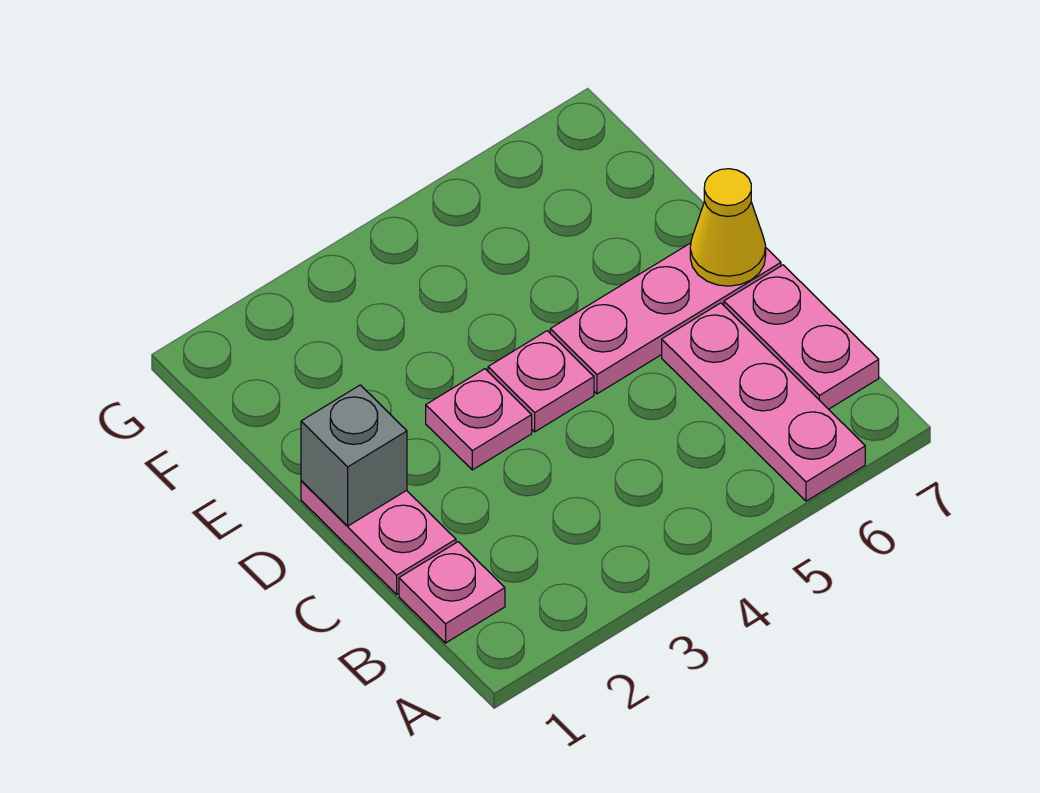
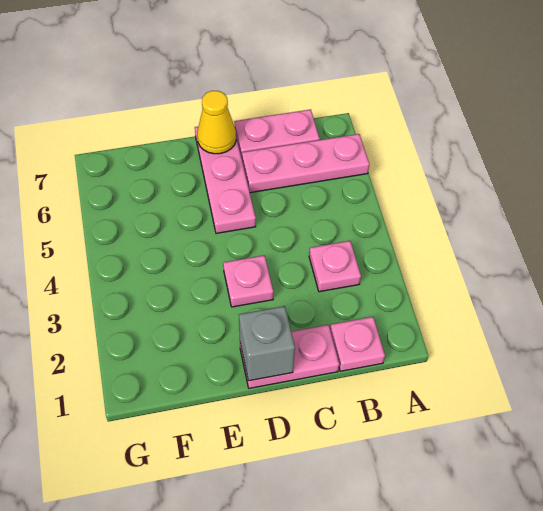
pink plate D4 level 1 -> pink plate B3 level 1

